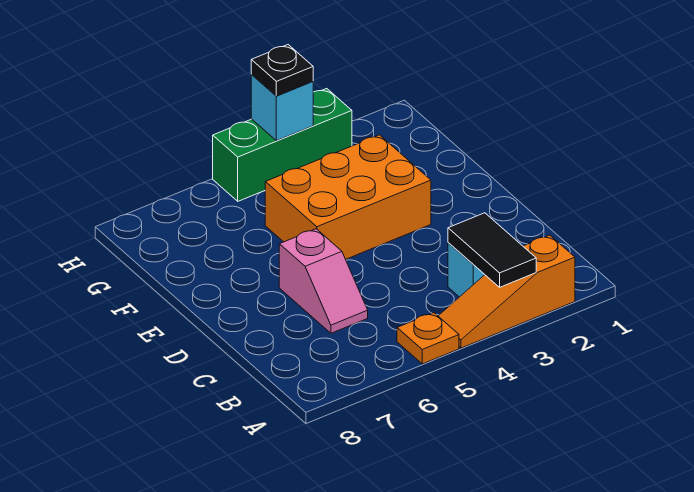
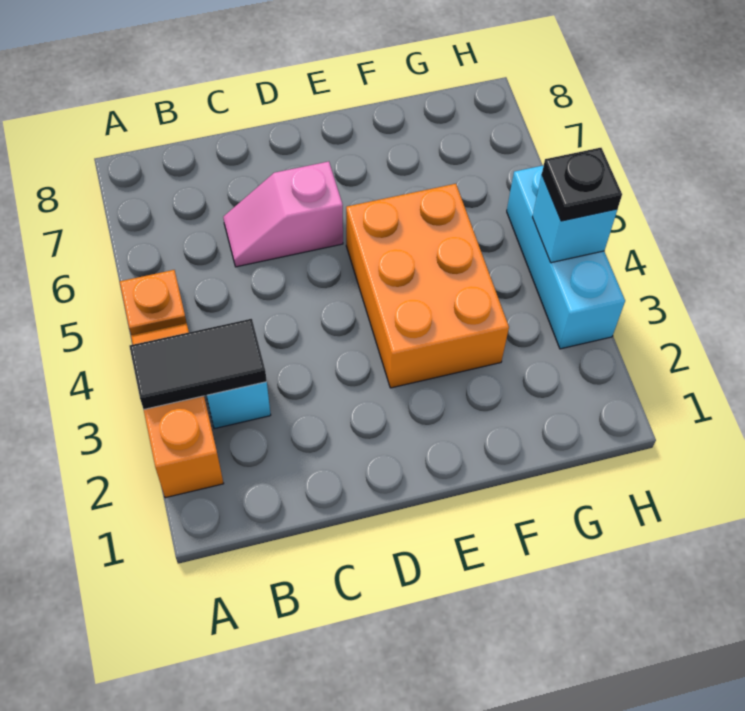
green brick H3:H5 level 1 -> cyan brick H3:H5 level 1

